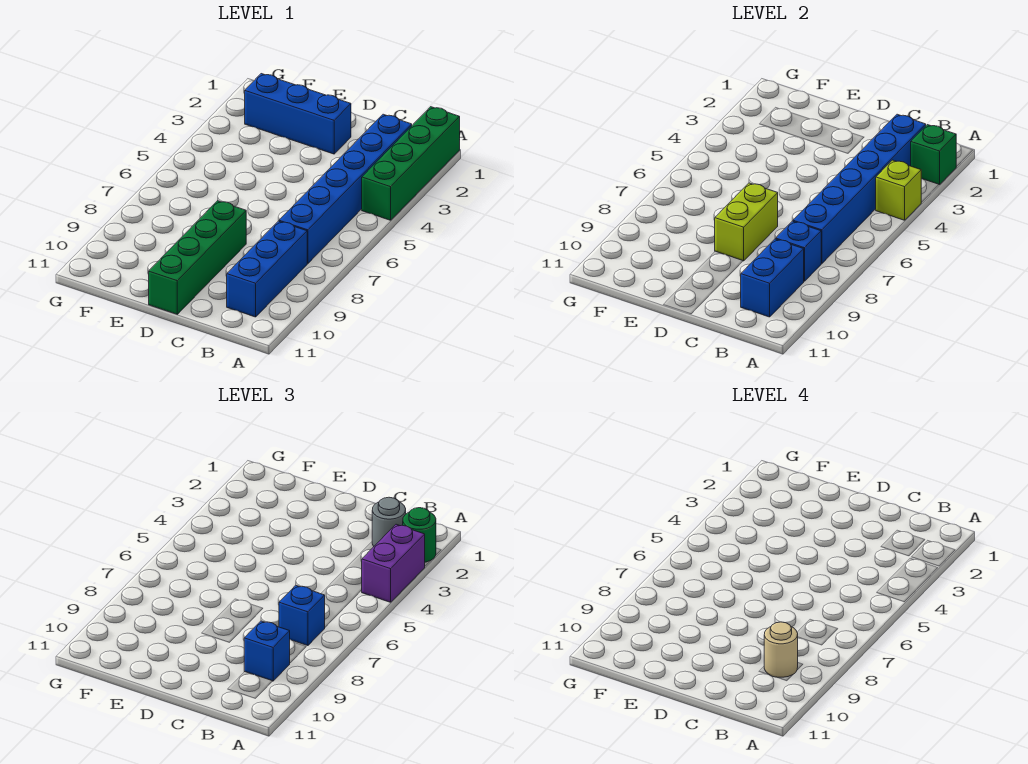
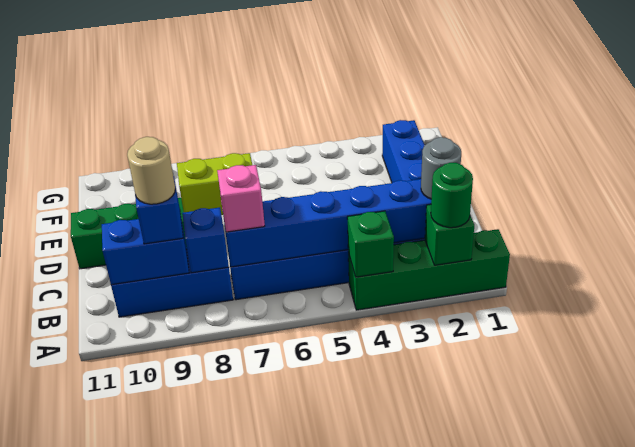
purple brick A3:A4 level 3 -> none
lime brick A4 level 2 -> green brick A4 level 2
blue brick B7 level 3 -> pink brick B7 level 3

